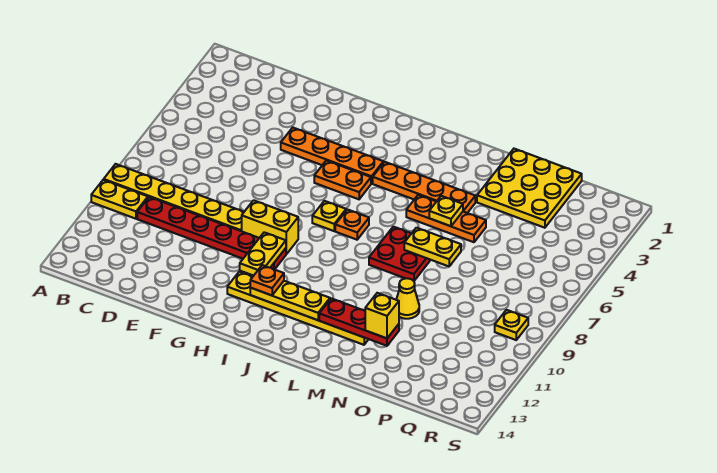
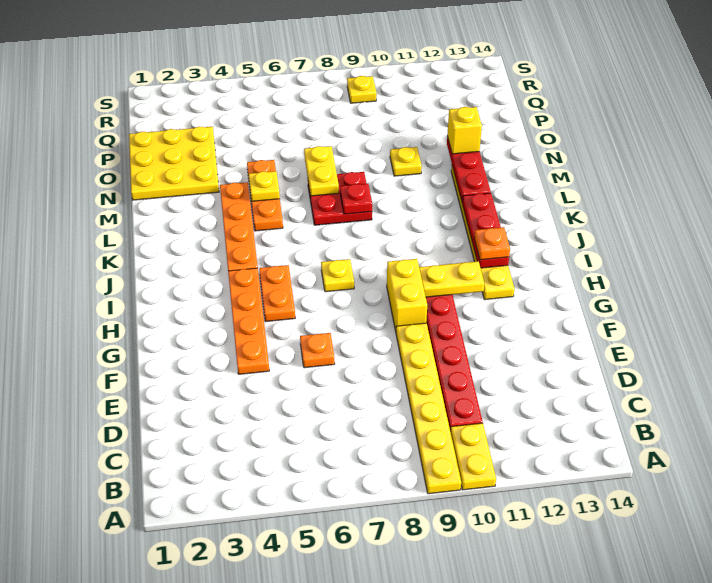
yellow plate I12:K12 level 2 -> red plate I12:K12 level 2
orange plate J7 level 1 -> orange plate F6 level 1
none -> red plate L8 level 2
yellow cone N10 level 1 -> yellow plate N10 level 1

